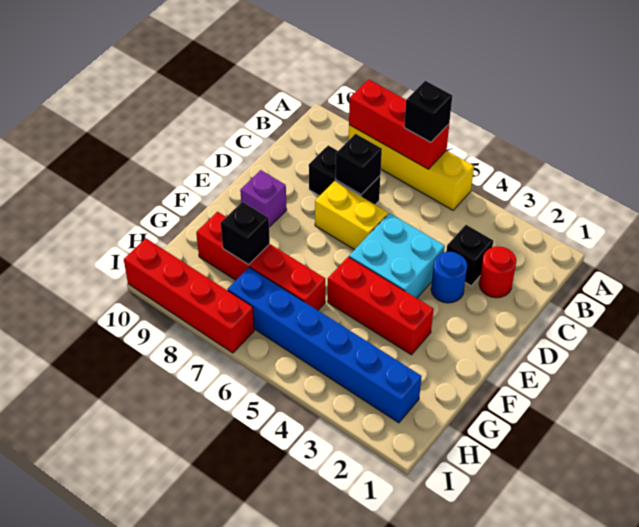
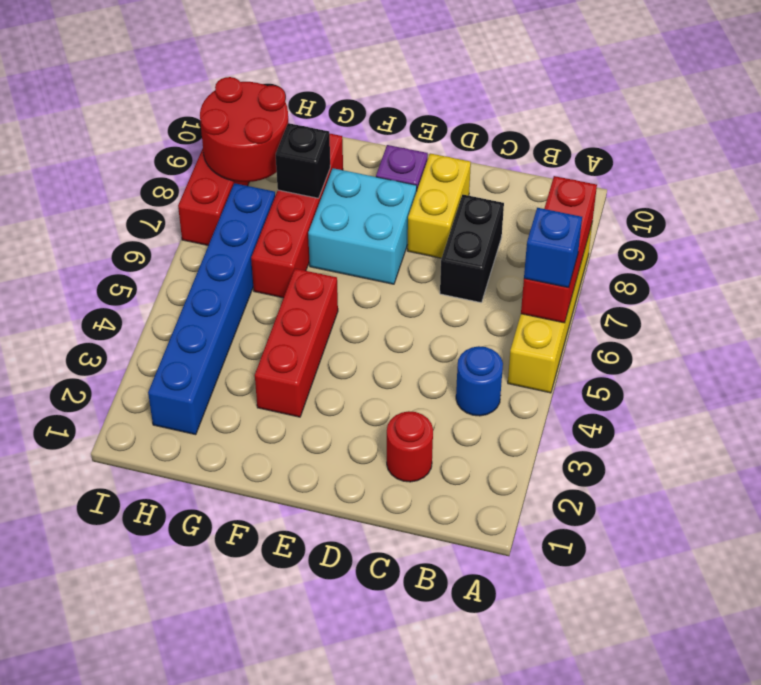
black brick A6 level 3 -> blue brick A6 level 3
black brick C3 level 1 -> none
black brick C7 level 2 -> none
blue round brick D3 level 1 -> blue round brick B4 level 1
cyan brick D4:E5 level 1 -> cyan brick E7:F8 level 1
yellow brick D6:D7 level 1 -> yellow brick D8:D9 level 1
none -> red round brick H8:I9 level 2

